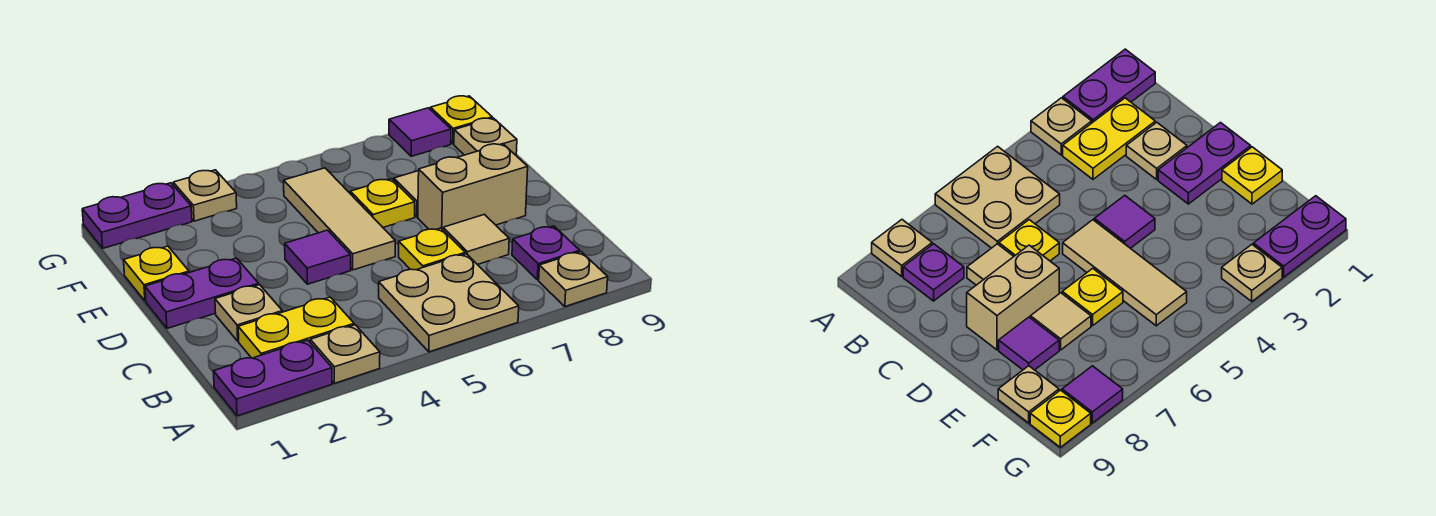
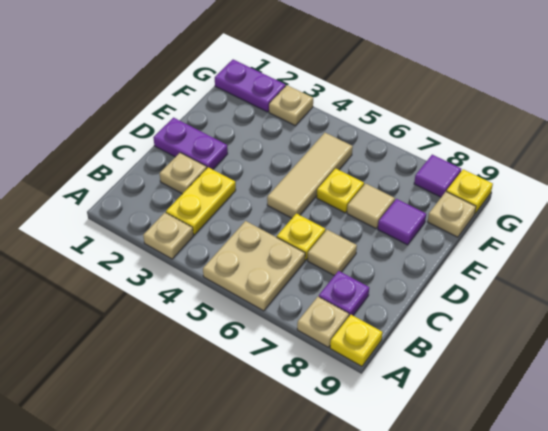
purple plate A1:A2 level 1 -> none
yellow plate B2:B3 level 1 -> yellow plate B3:C3 level 1
purple tile D4 level 1 -> none
tan brick D7:D8 level 1 -> none
yellow plate E1 level 1 -> yellow plate A9 level 1

